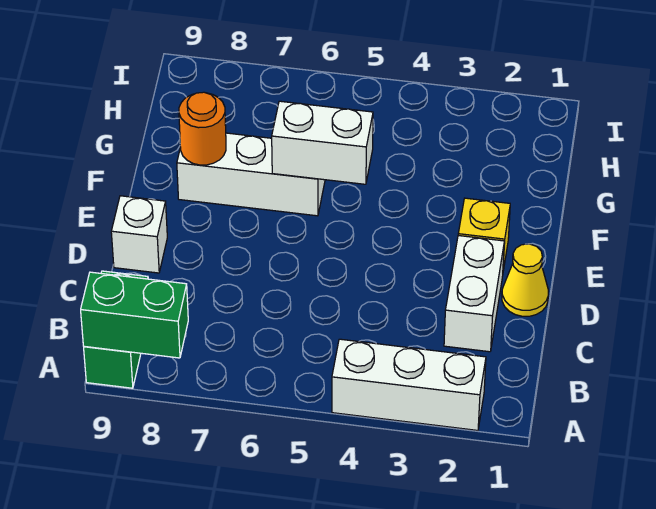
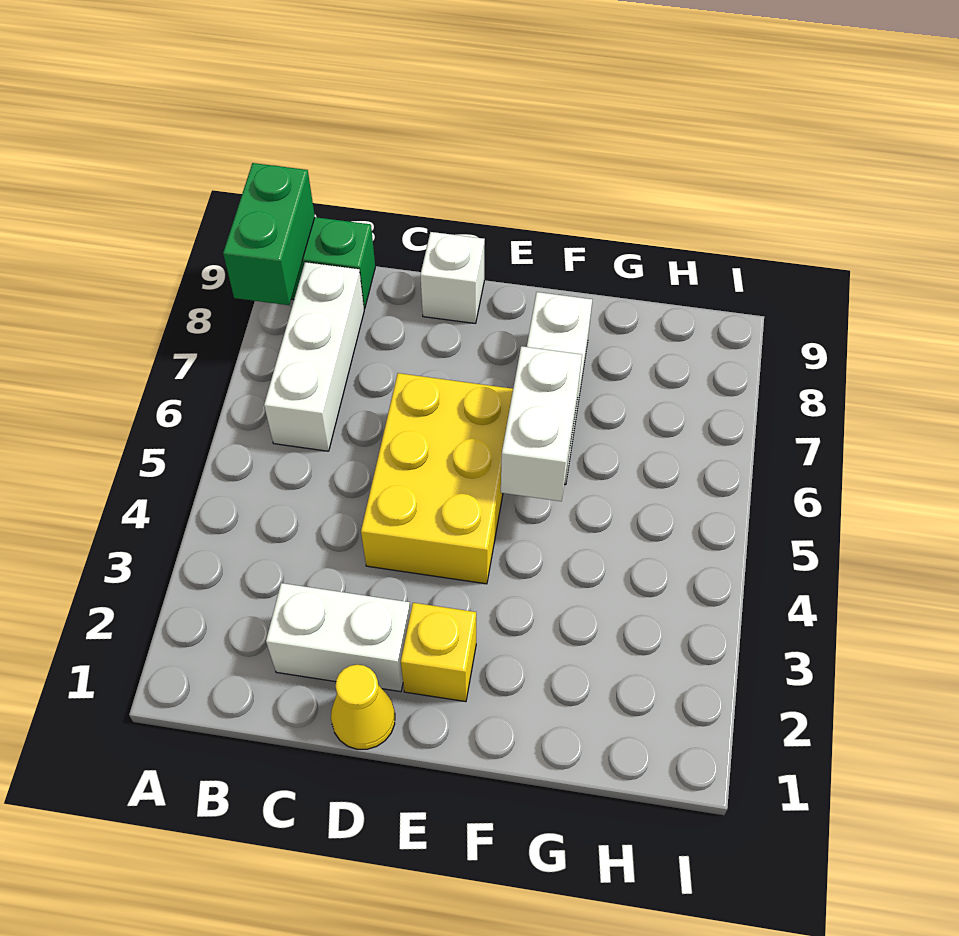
white brick A2:A4 level 1 -> white brick B6:B8 level 1
none -> yellow brick D4:E6 level 1
orange round brick F8 level 2 -> none

